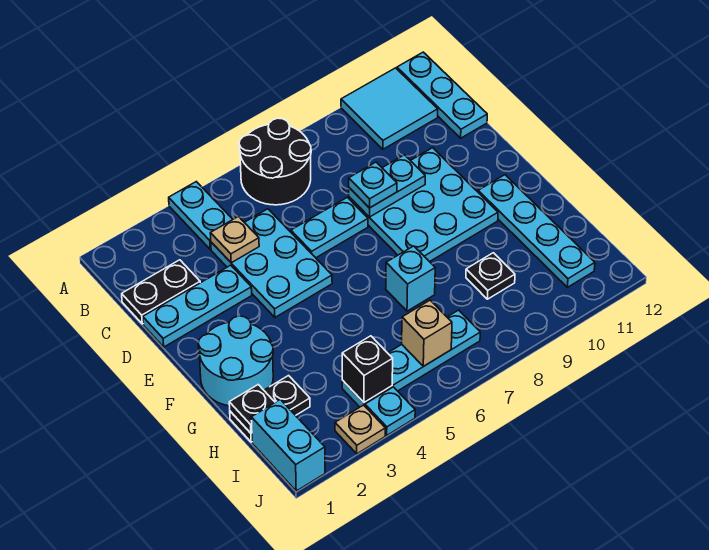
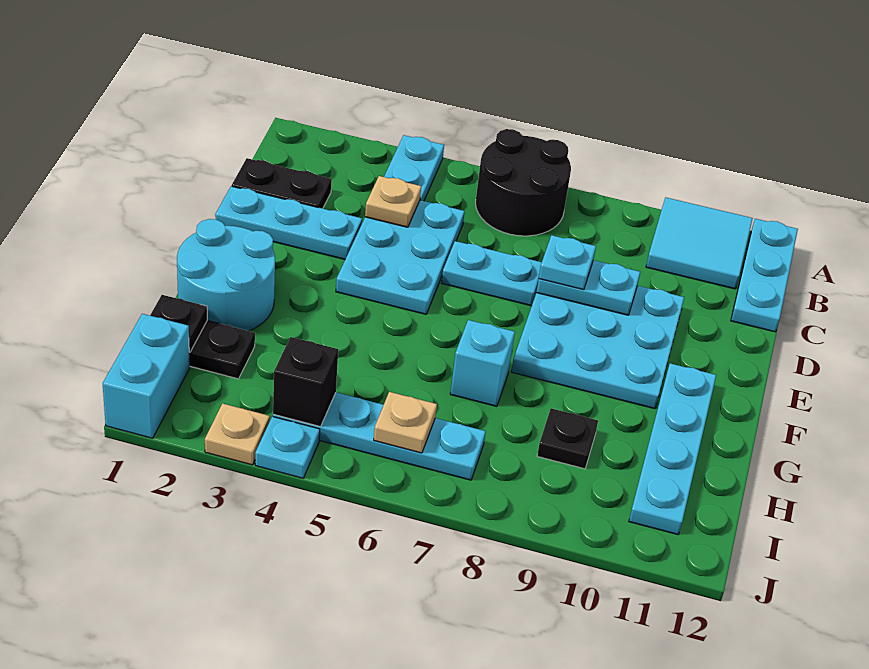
tan brick I6 level 2 -> tan plate I6 level 2

